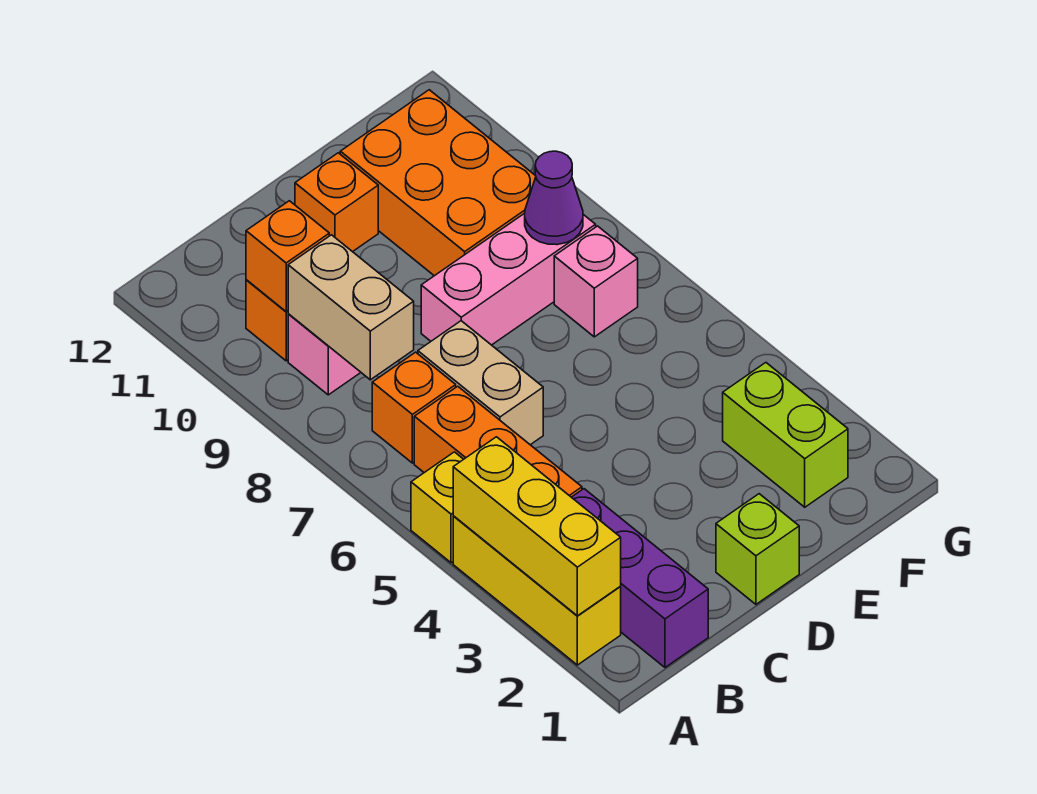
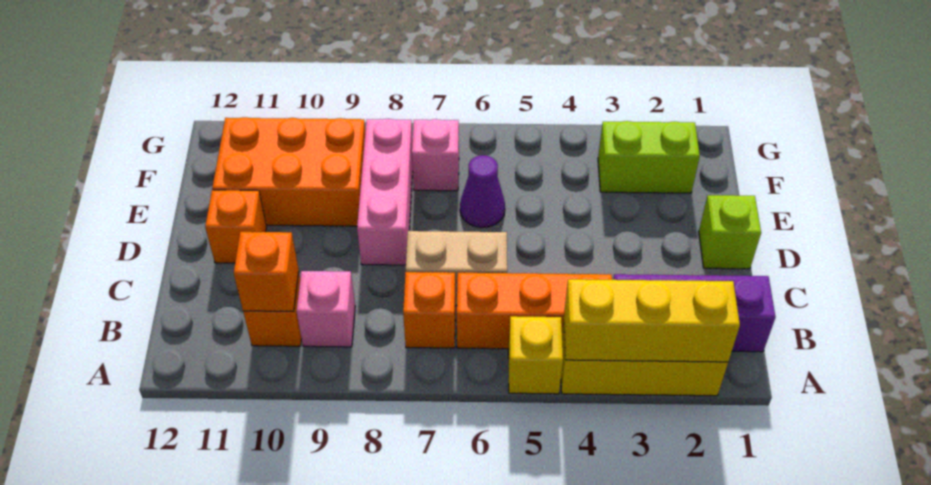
tan brick B8:B9 level 2 -> none
purple cone F8 level 2 -> purple cone E6 level 1

